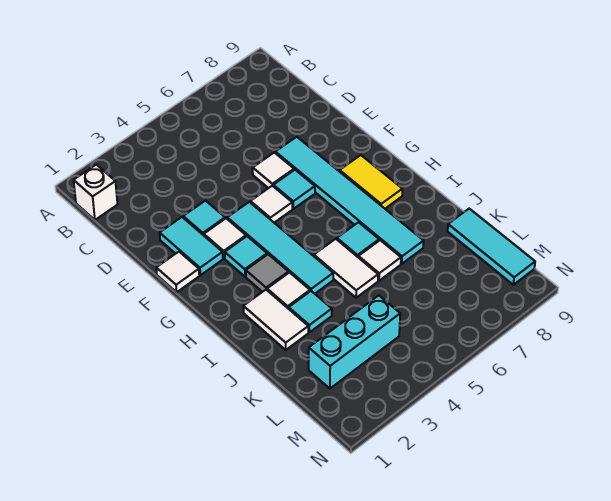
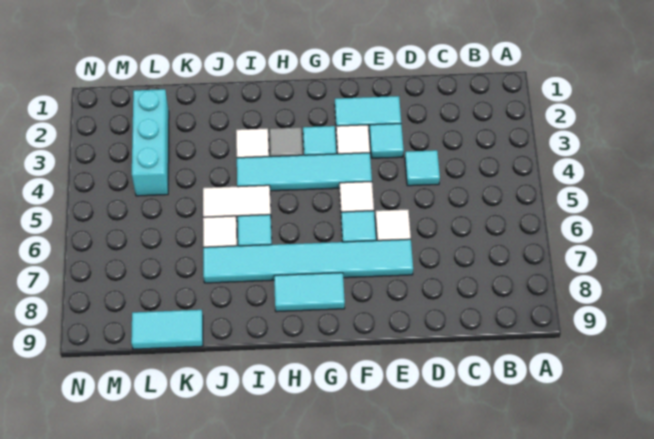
white brick B1 level 1 -> none
white tile F1 level 1 -> none
yellow tile G8:H8 level 1 -> cyan tile G8:H8 level 1
white tile I2:J2 level 1 -> none
cyan tile J3 level 1 -> cyan tile D4 level 1
cyan tile K9:M9 level 1 -> cyan tile K9:L9 level 1

